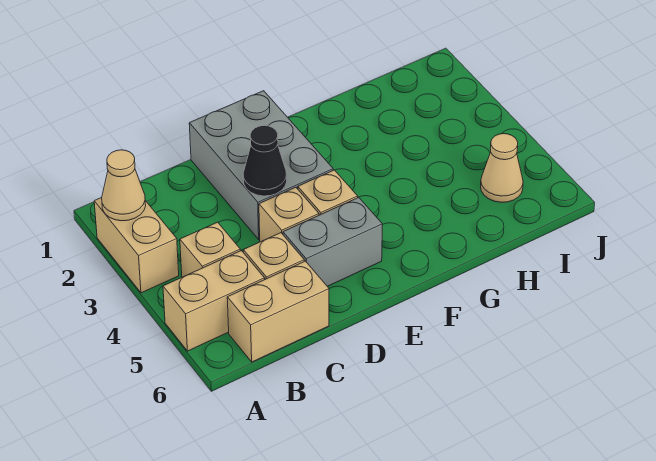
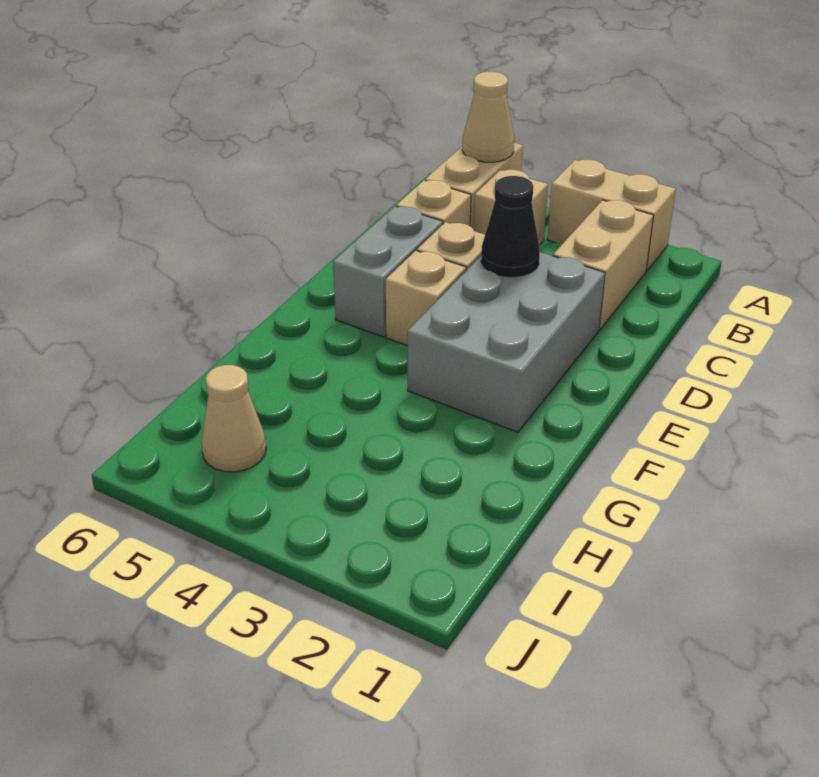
tan cone A2 level 2 -> tan cone A5 level 2
tan brick B6:C6 level 1 -> tan brick B2:C2 level 1
grey brick D1:E3 level 1 -> grey brick D2:F3 level 1

